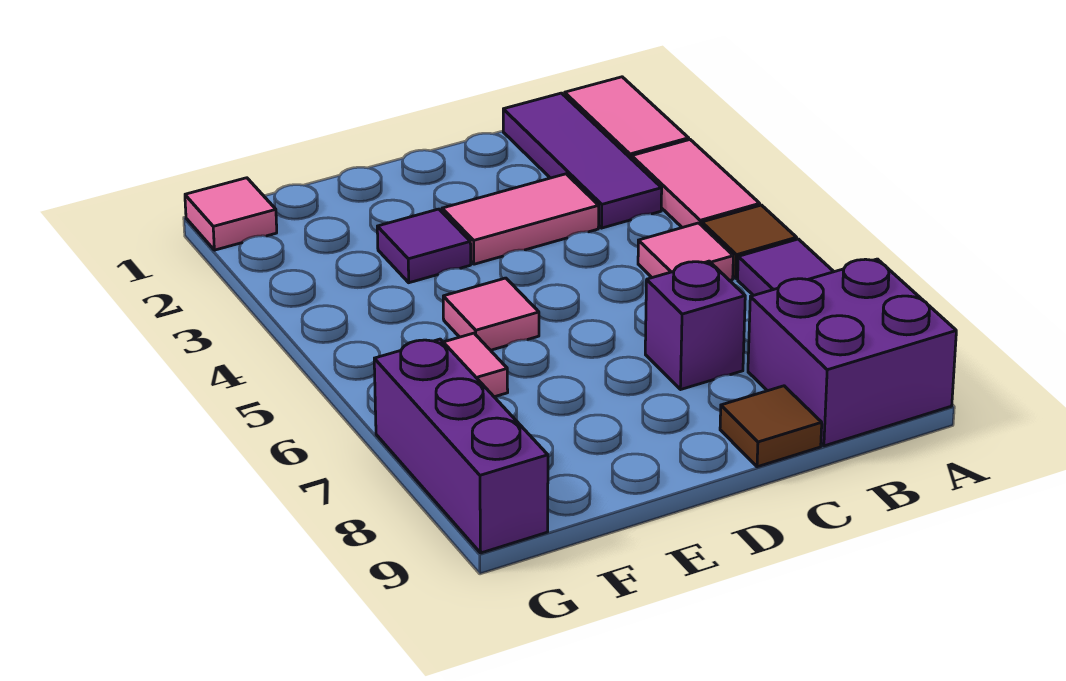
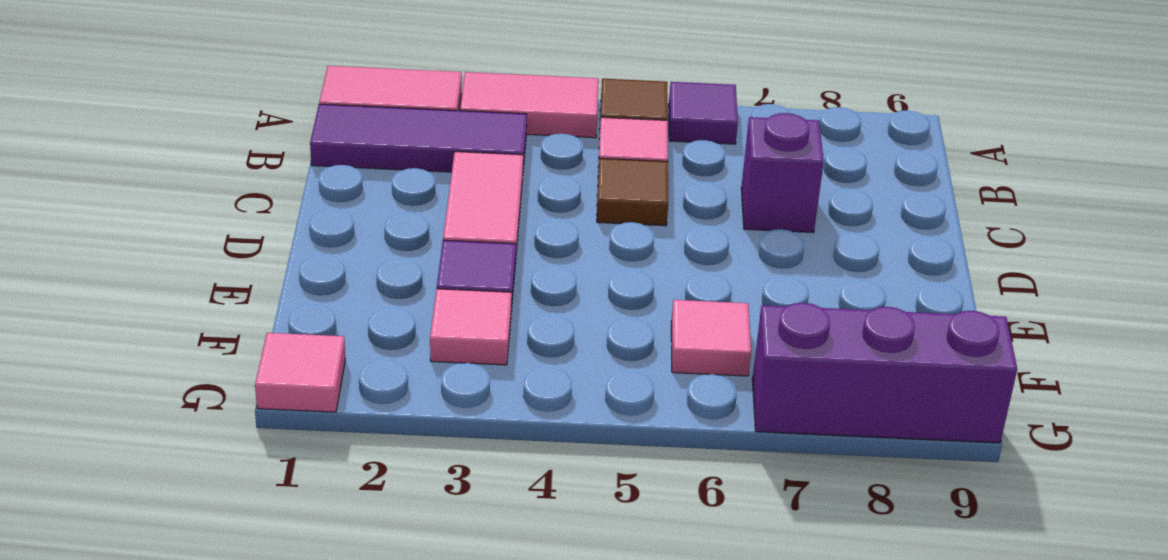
purple brick A8:B9 level 1 -> none
brown tile C9 level 1 -> brown tile C5 level 1
pink tile E5 level 1 -> pink tile F3 level 1

